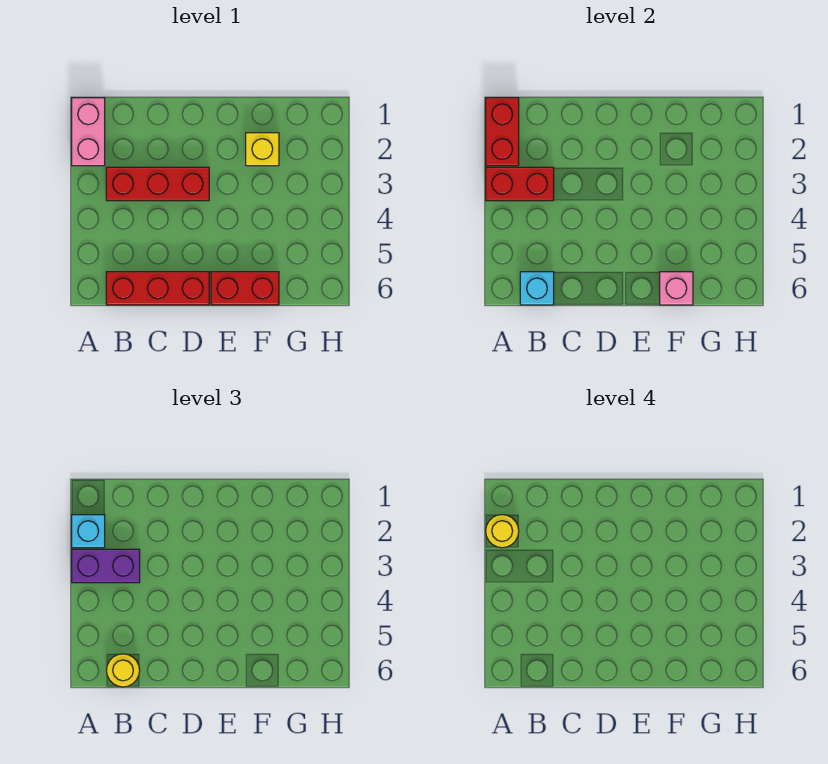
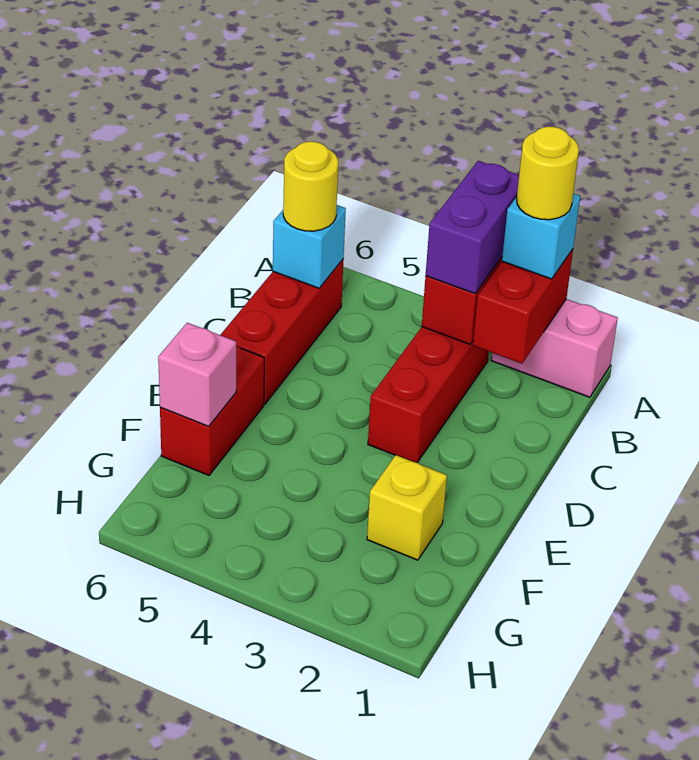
red brick A1:A2 level 2 -> red brick A2:B2 level 2

